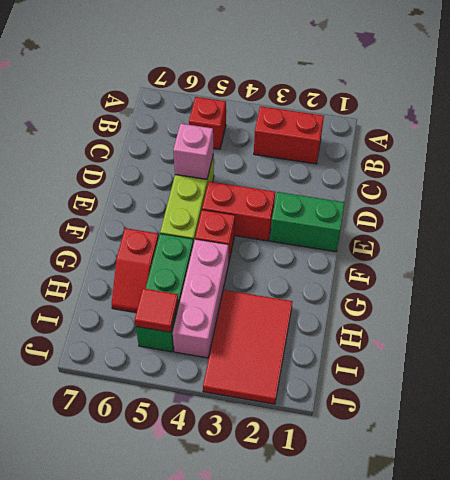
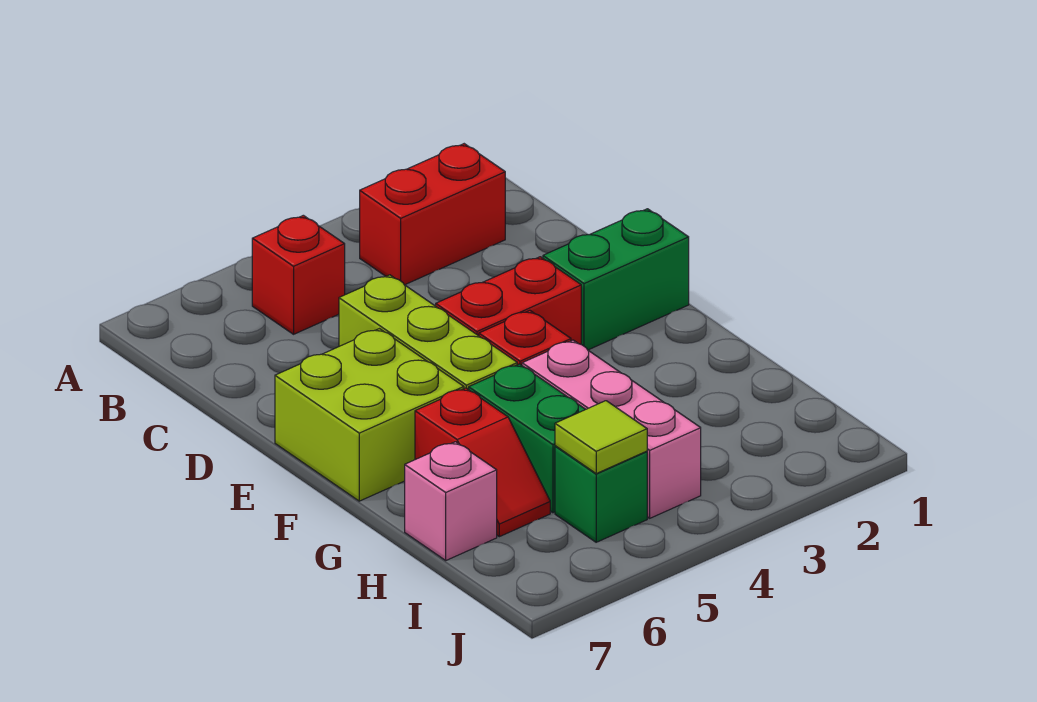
pink brick D5 level 2 -> pink brick H7 level 1
none -> lime brick E6:F7 level 1
red tile H2:J3 level 1 -> none
red tile I5 level 2 -> lime tile I5 level 2

